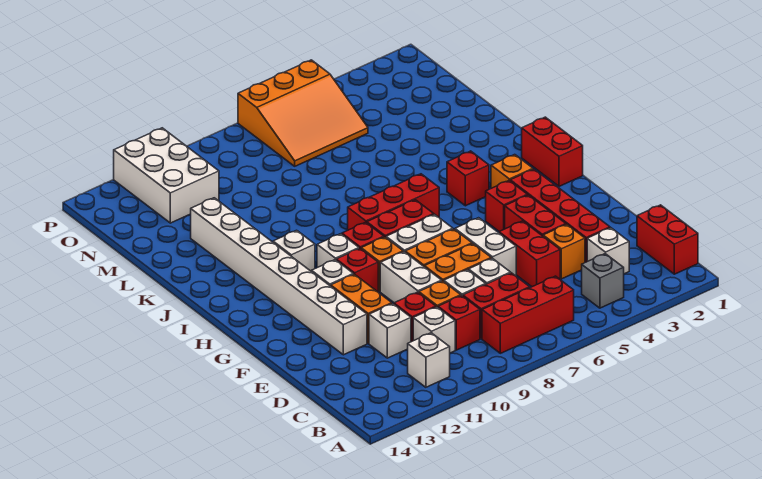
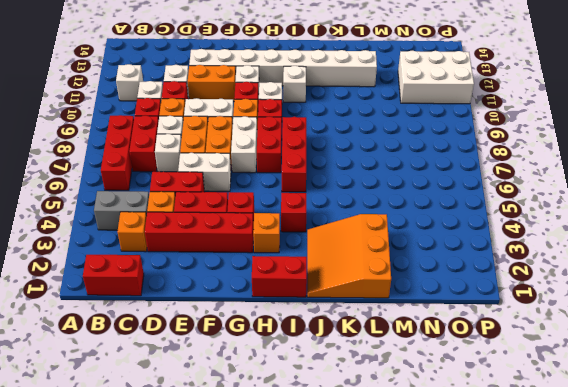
grey brick B4 level 1 -> grey brick B4:C4 level 1
white brick C3 level 1 -> orange brick C3 level 1
orange slope N5:P7 level 1 top P -> orange slope J1:L3 level 1 top L

